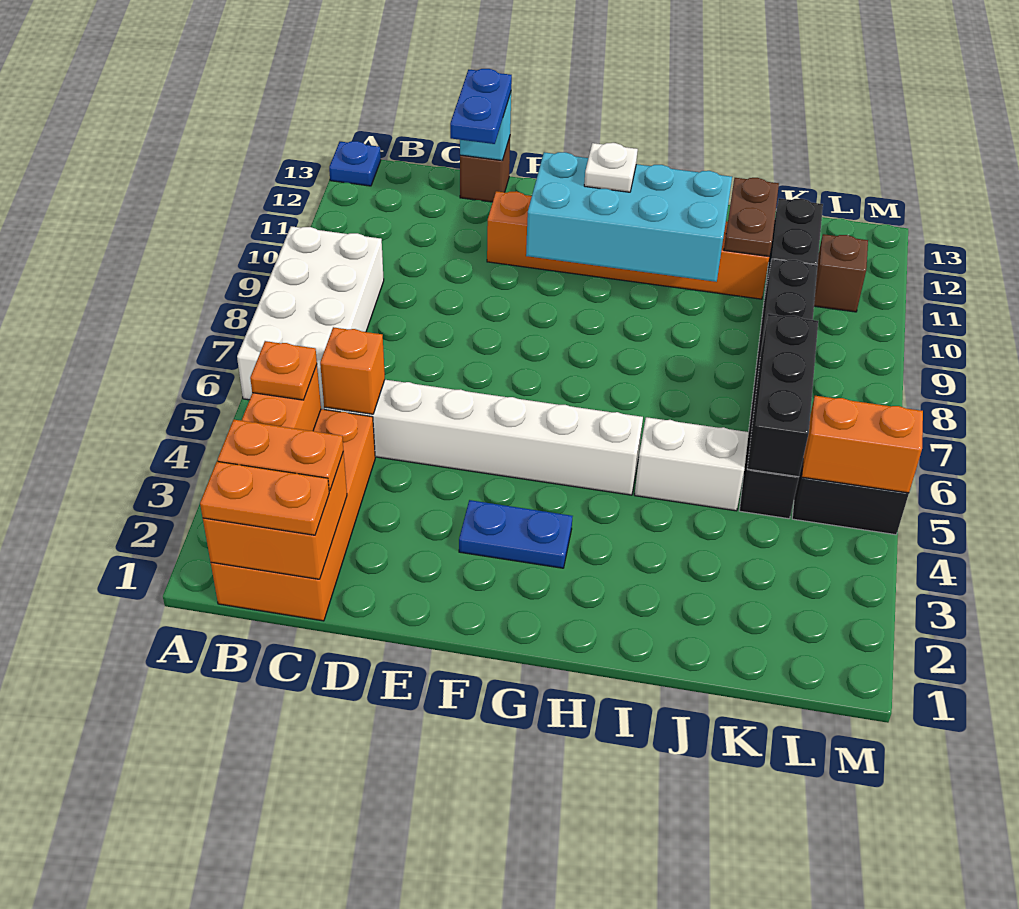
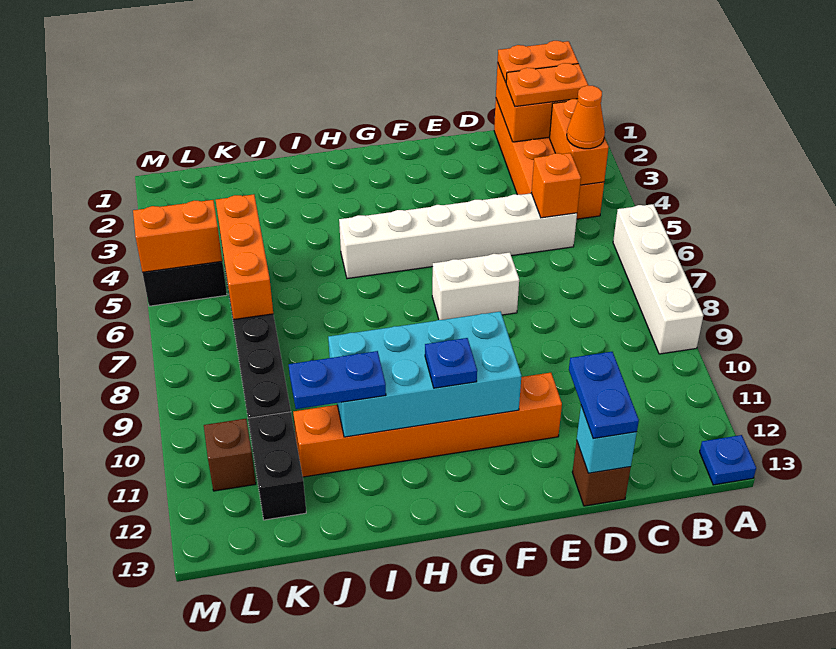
white brick A6:B9 level 1 -> white brick A6:A9 level 1
orange plate B4 level 3 -> orange cone B4 level 3
blue plate F3:G3 level 1 -> blue plate I11:J11 level 3
white plate G11 level 3 -> blue plate G11 level 3
white brick I5:J5 level 1 -> white brick E7:F7 level 1
brown plate J11:J12 level 2 -> none
black brick K5:K7 level 2 -> orange brick K5:K7 level 2

